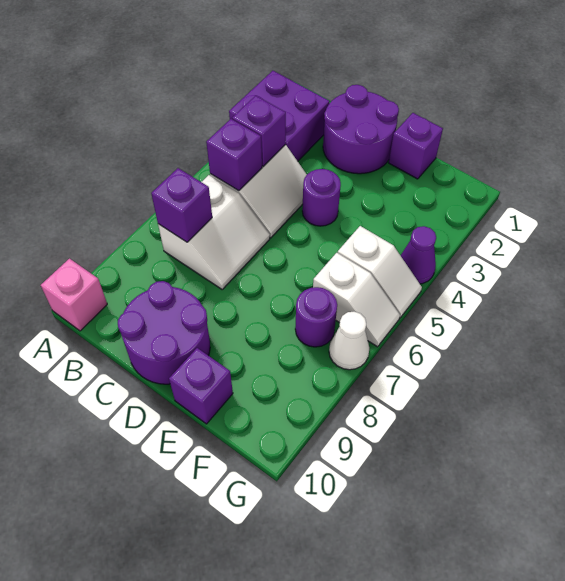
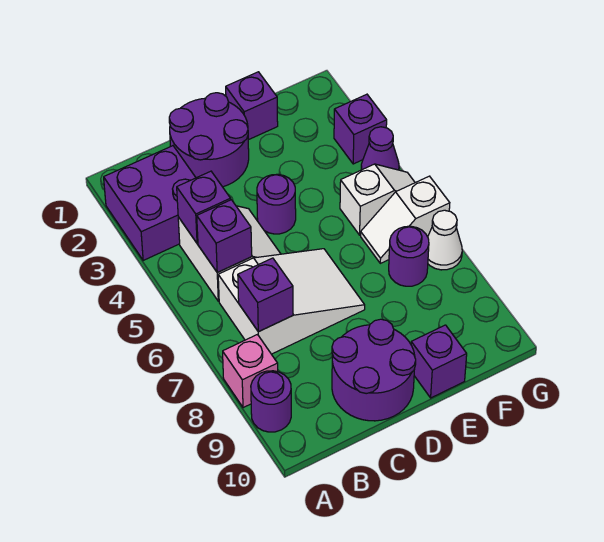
none -> purple round brick A9 level 1
pink brick A10 level 1 -> pink brick A8 level 1
white slope B6:C7 level 1 top B -> white slope B6:D7 level 1 top B
white slope F6:G6 level 1 top F -> white slope F6:G6 level 1 top G
none -> purple brick G3 level 1

